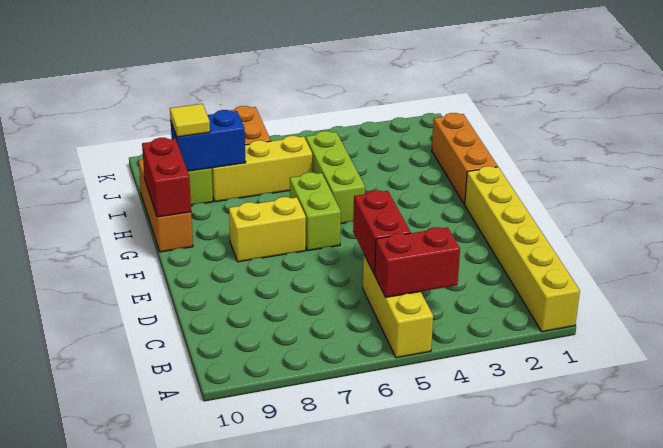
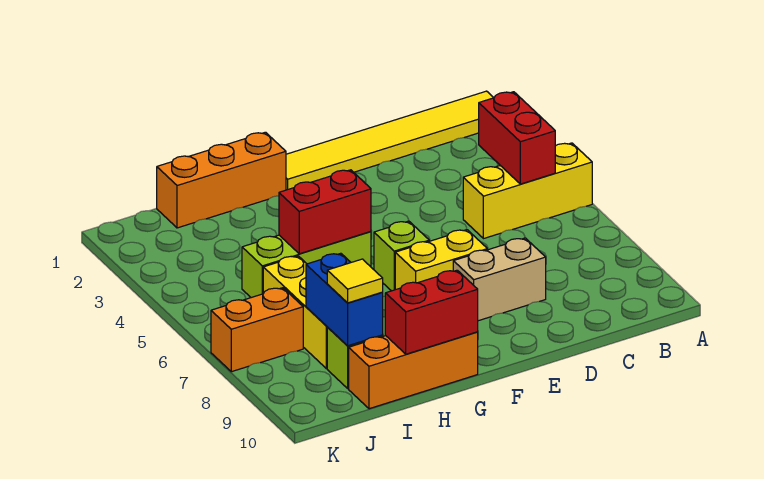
yellow brick A1:F1 level 1 -> yellow tile A1:F1 level 1
red brick C5:D5 level 2 -> red brick G5:H5 level 2
none -> tan brick D8:E8 level 1
lime brick F6:G6 level 1 -> lime brick F6 level 1
yellow brick F7:F8 level 1 -> yellow brick E7:F7 level 1

